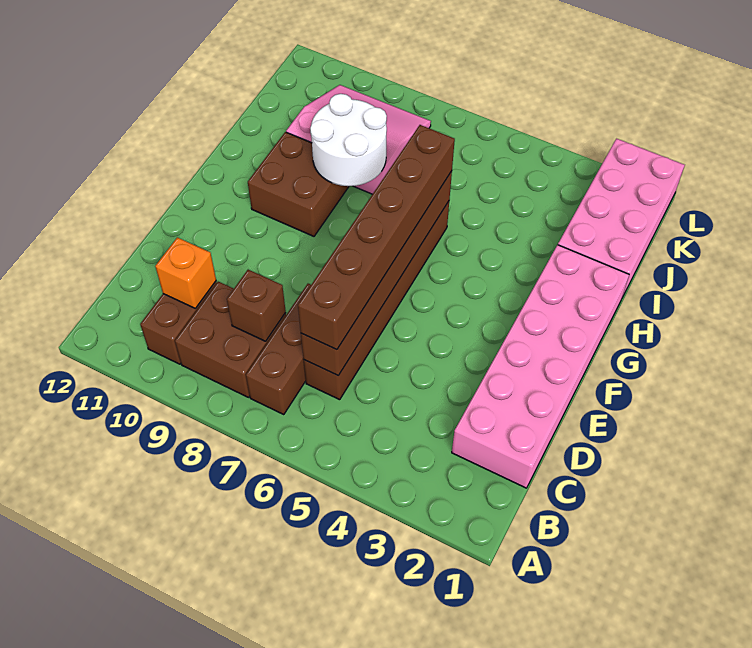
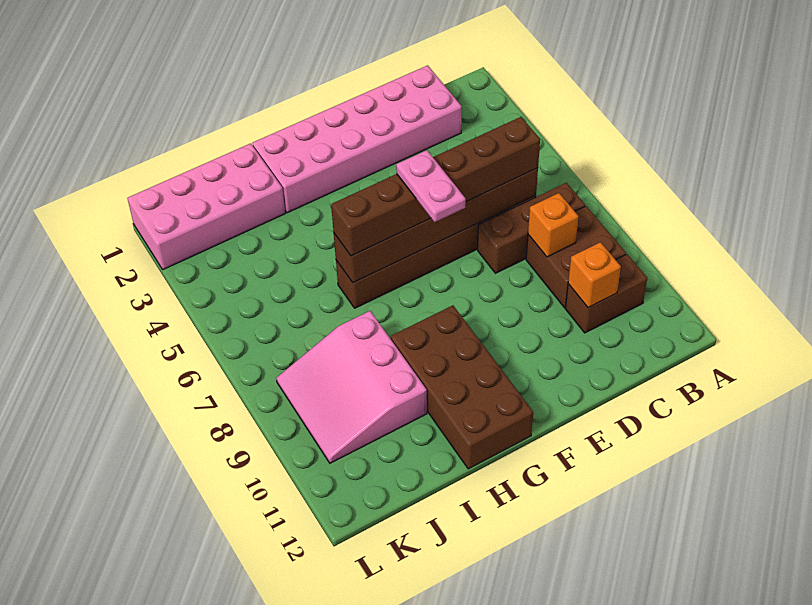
brown brick C8 level 2 -> orange brick C8 level 2
none -> pink plate F6:F7 level 4
brown brick G9:H10 level 1 -> brown brick G9:H12 level 1
white round brick H8:I9 level 2 -> none

